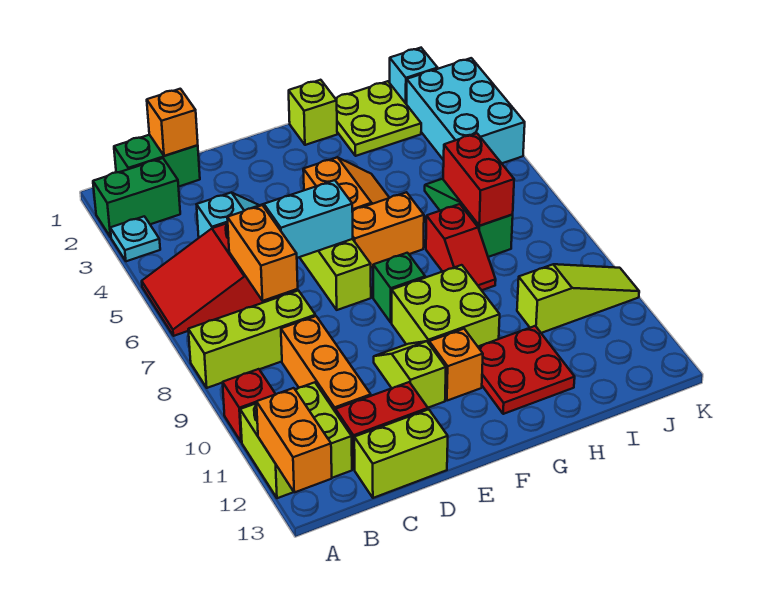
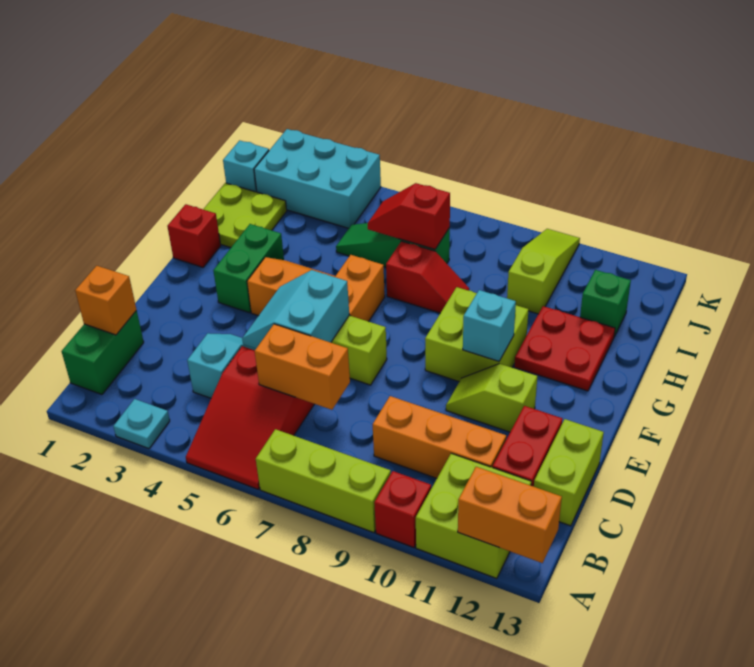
green brick A2:B2 level 1 -> green brick F3:G3 level 1
lime brick A8:C8 level 1 -> lime brick A7:A9 level 1
green brick F8 level 1 -> green brick I12 level 1
none -> cyan brick F10 level 2
orange brick F11 level 1 -> none
lime brick G1 level 1 -> red brick G1 level 1
red brick I6:I7 level 2 -> red slope I6:I7 level 2 top 7

